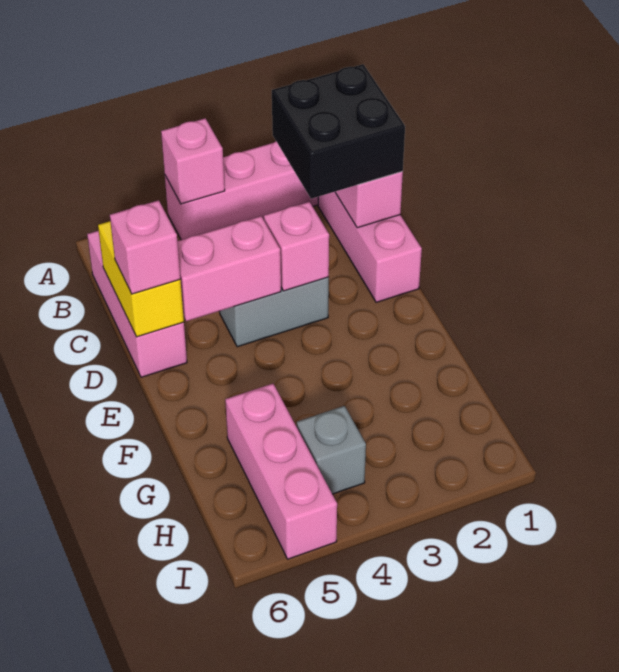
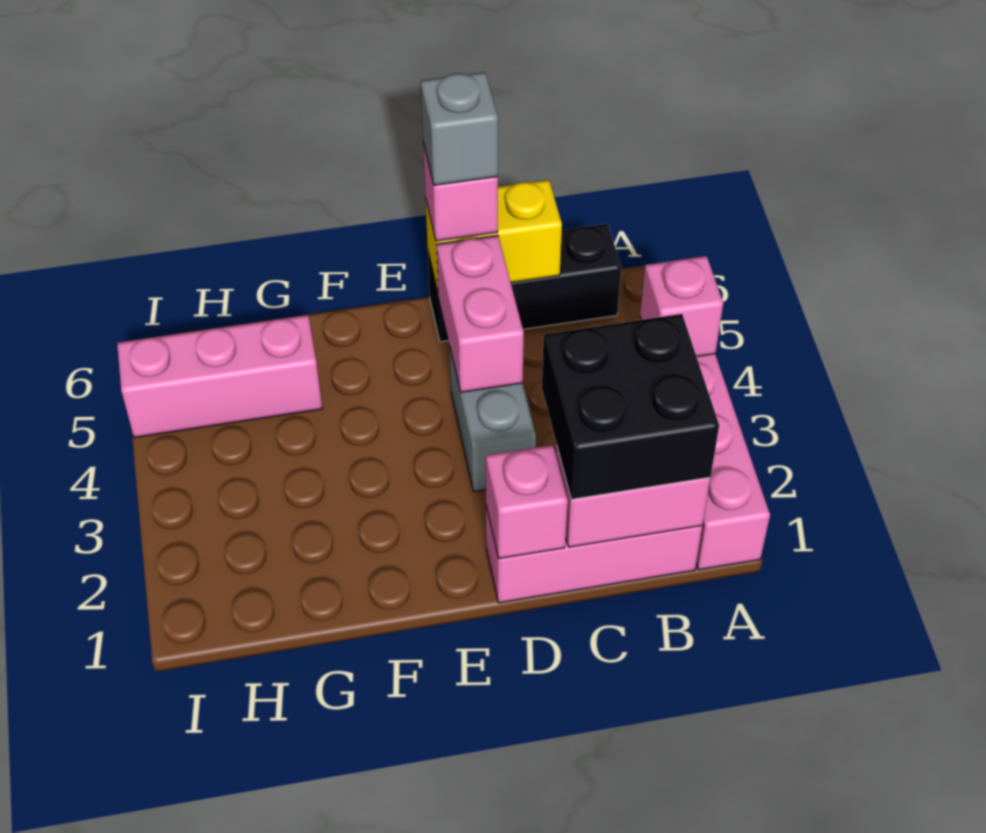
pink brick B6:D6 level 1 -> black brick B6:D6 level 1
pink brick D3 level 2 -> pink brick D1 level 2
grey brick H4 level 1 -> grey brick D6 level 4

